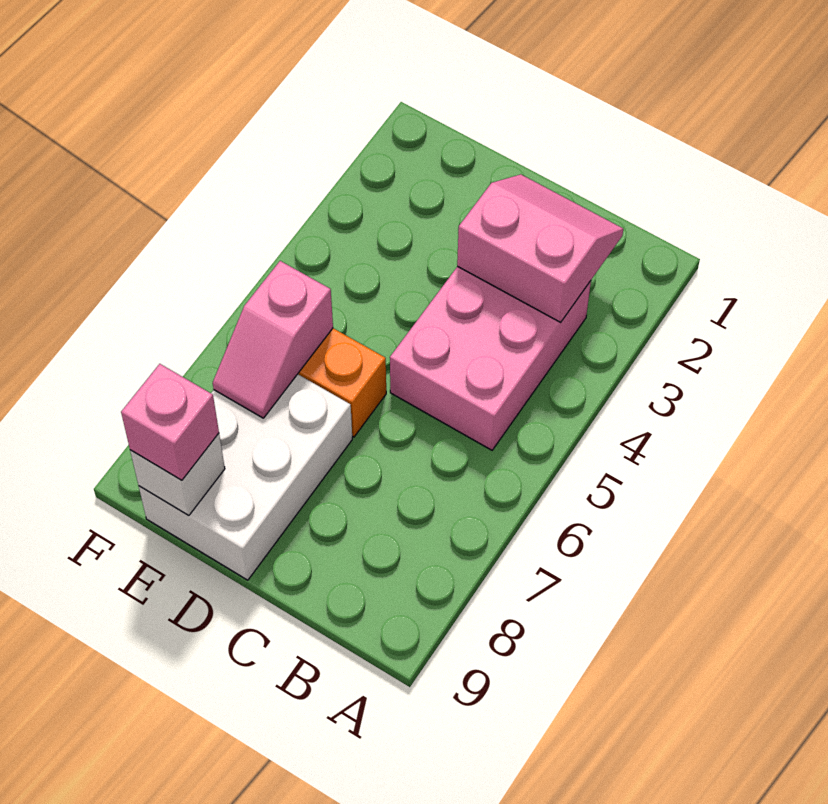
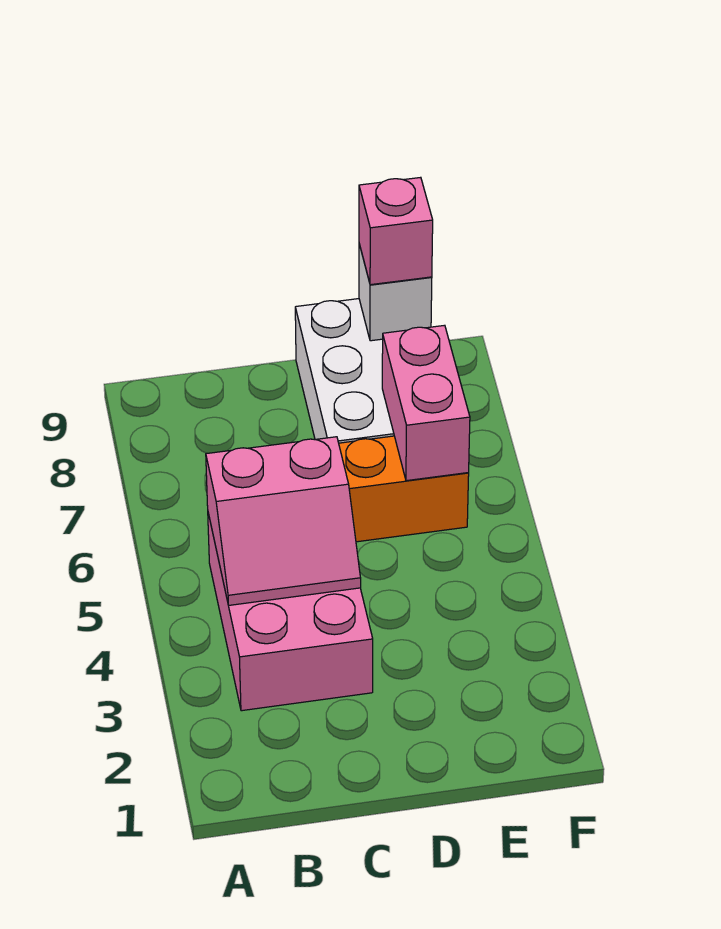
pink slope B2:C3 level 2 top 3 -> pink slope B4:C5 level 2 top 5
pink slope E6:E7 level 2 top 6 -> pink brick E6:E7 level 2

